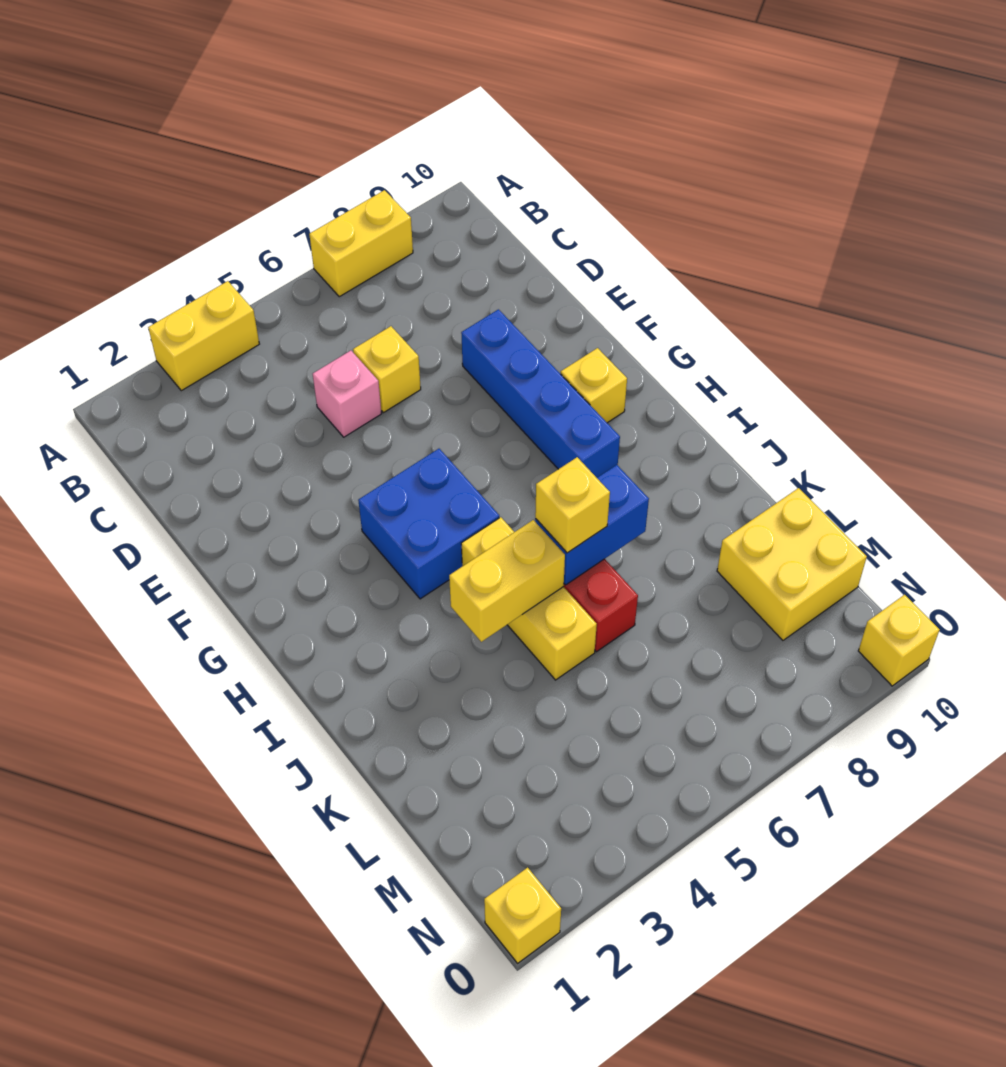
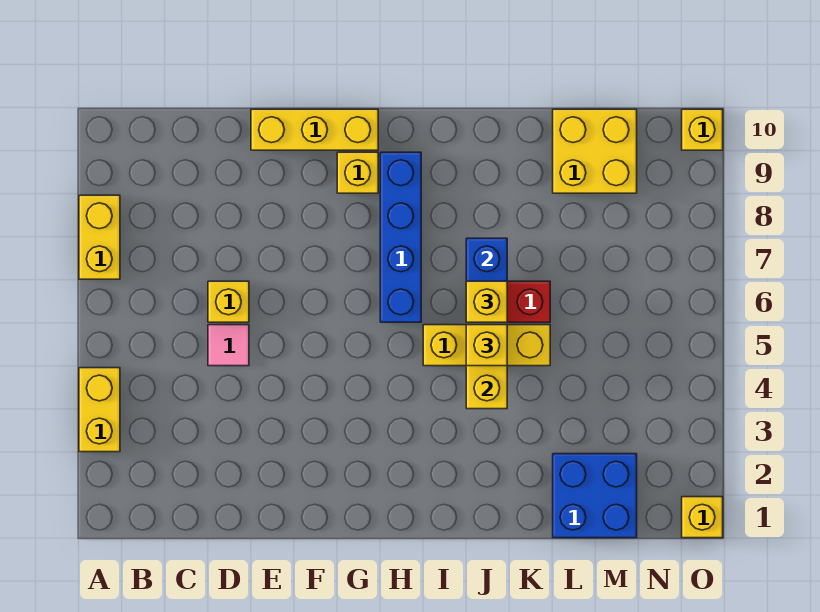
pink brick D5 level 1 -> pink tile D5 level 1
blue brick E8:H8 level 1 -> blue brick H6:H9 level 1
none -> yellow brick E10:G10 level 1
blue brick G4:H5 level 1 -> blue brick L1:M2 level 1
none -> yellow brick J5 level 3

